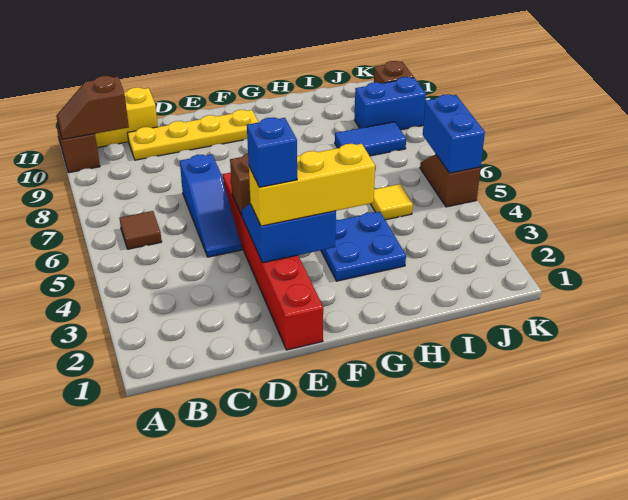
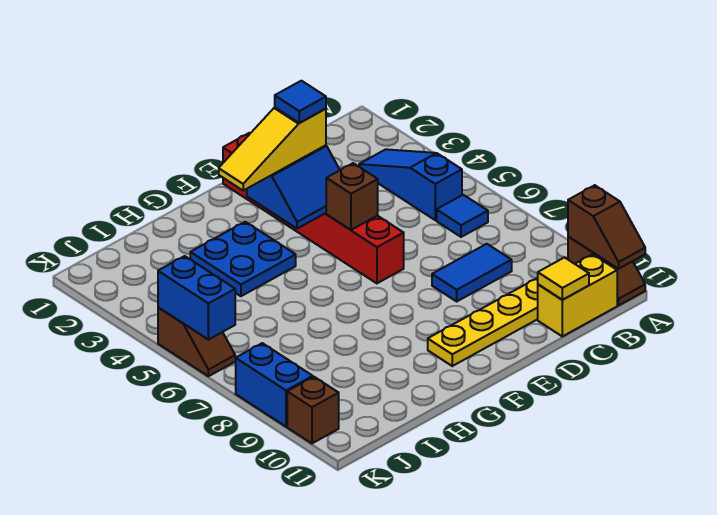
brown slope A10:B10 level 2 top B -> brown slope A10:A11 level 2 top 10
brown tile B6 level 1 -> blue tile B6 level 1
blue slope D5:D7 level 1 top 7 -> blue slope B3:B5 level 1 top 5
yellow brick E3:G3 level 3 -> yellow slope E3:G3 level 3 top E
blue brick E3 level 4 -> blue tile E3 level 4
yellow tile I5 level 1 -> yellow tile C11 level 2
blue tile I8:J8 level 1 -> blue tile C8:D8 level 1
blue brick J9:K9 level 1 -> blue brick K8:K9 level 1

